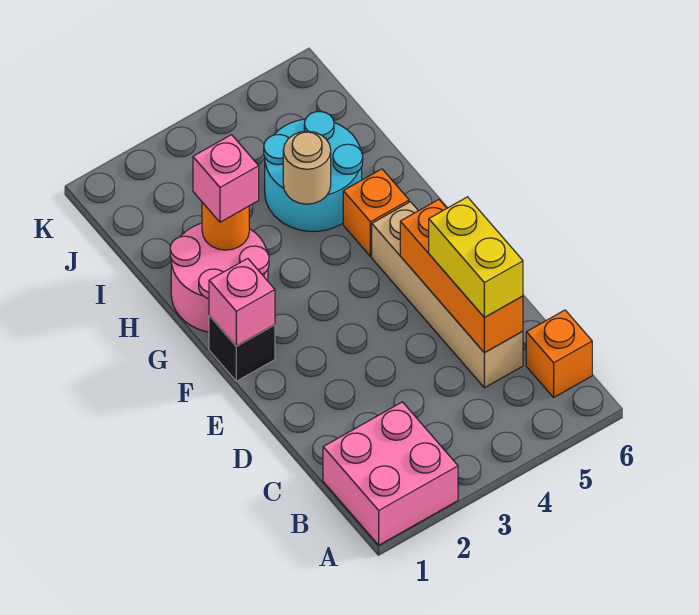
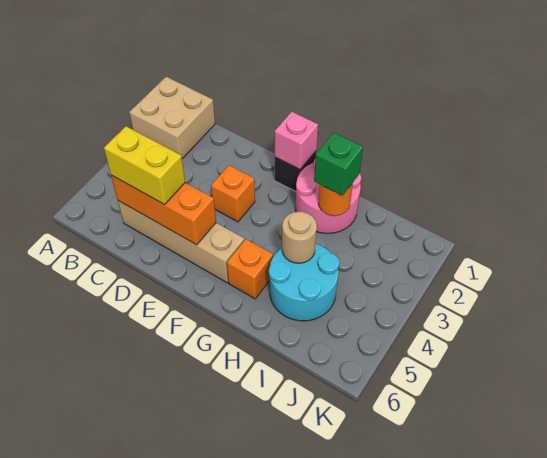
pink brick A1:B2 level 1 -> tan brick A1:B2 level 1
orange brick B6 level 1 -> orange brick E3 level 1
pink brick H2 level 3 -> green brick H2 level 3

